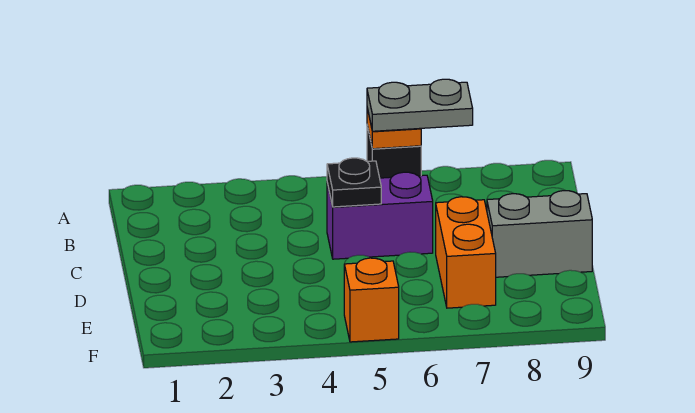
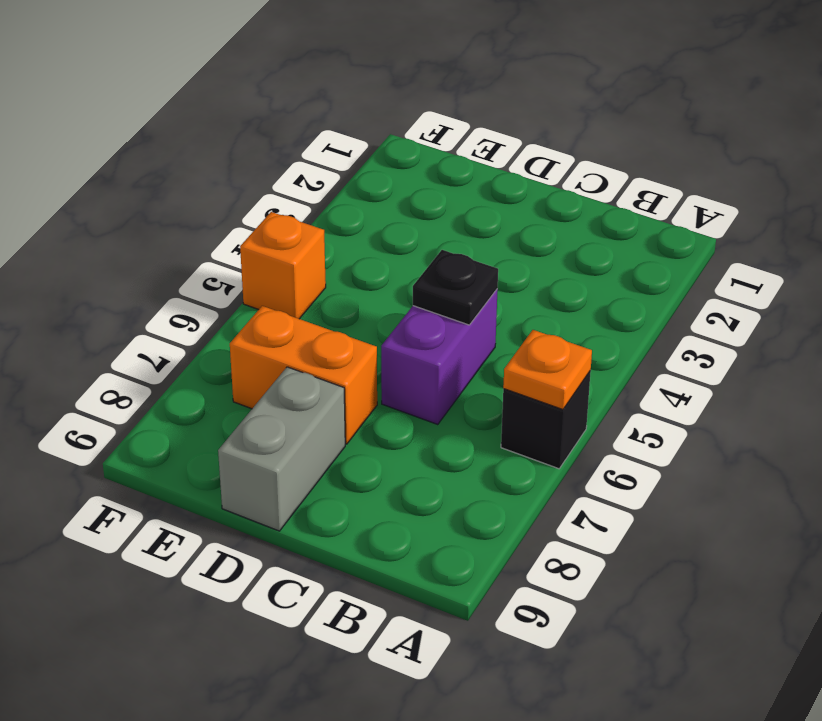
grey plate A6:A7 level 3 -> none

